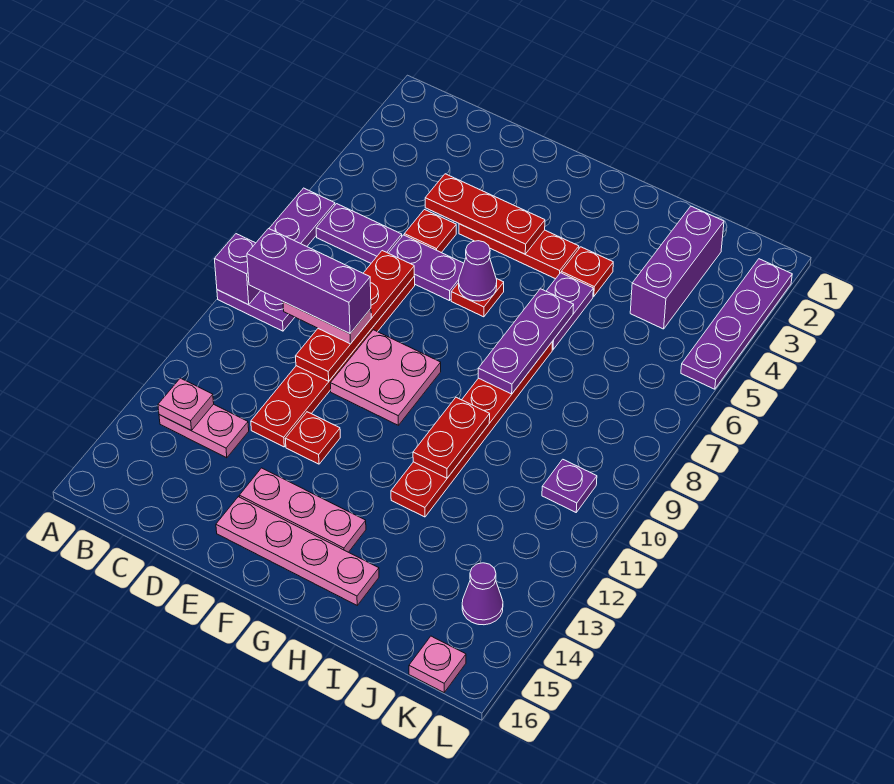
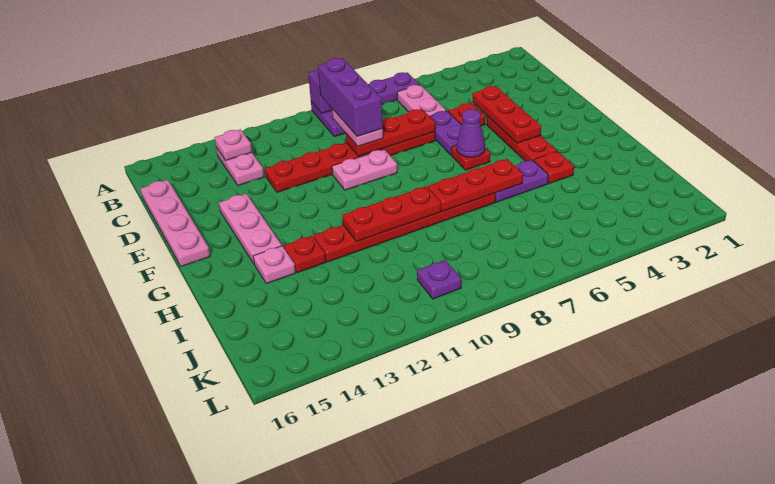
purple plate B6:C6 level 1 -> pink plate B6:C6 level 1
red plate D7:D10 level 2 -> red plate D7:D9 level 2
pink plate E9:F10 level 1 -> pink plate E9:E10 level 1
red plate E12 level 1 -> red plate H13 level 1
pink plate E15:H15 level 1 -> pink plate C16:F16 level 1
purple plate H6:H8 level 2 -> red plate H6:H8 level 2
red plate H10:H11 level 2 -> red plate H9:H11 level 2
purple brick J2:J4 level 1 -> none
purple cone K14 level 1 -> none
pink plate K16 level 1 -> pink plate H14 level 1
purple plate L2:L5 level 1 -> none

